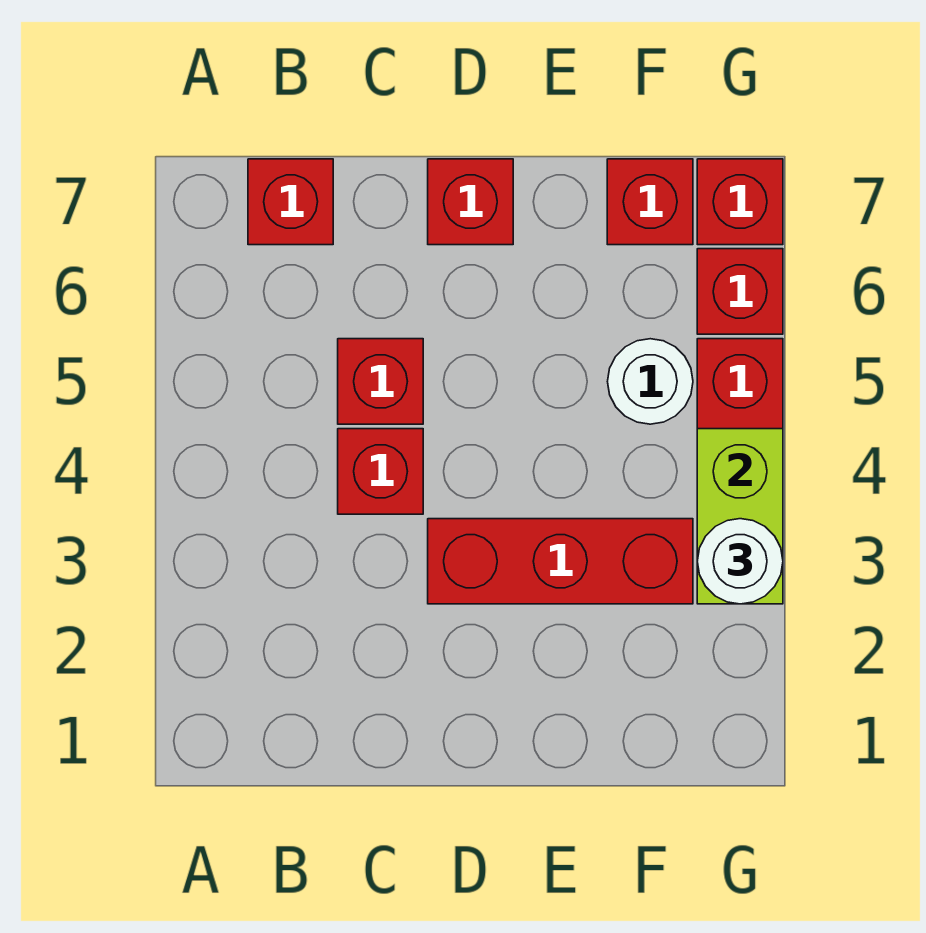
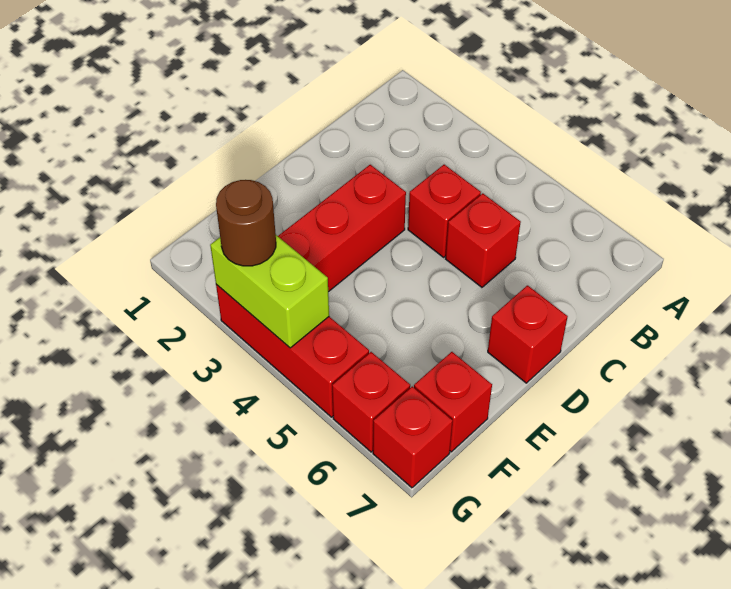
red brick B7 level 1 -> none
white round brick F5 level 1 -> none
white round brick G3 level 3 -> brown round brick G3 level 3

